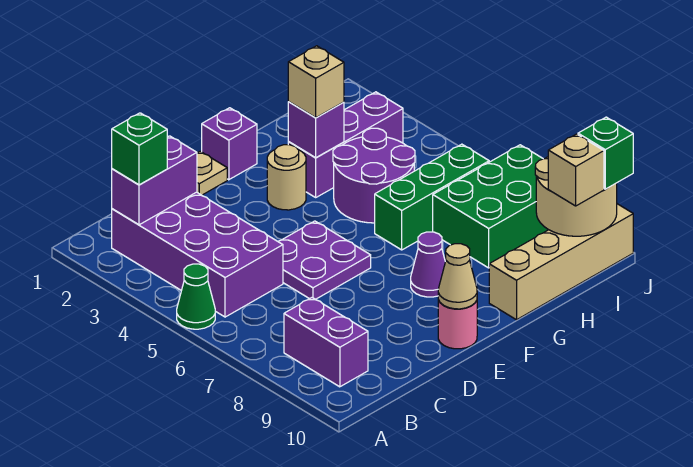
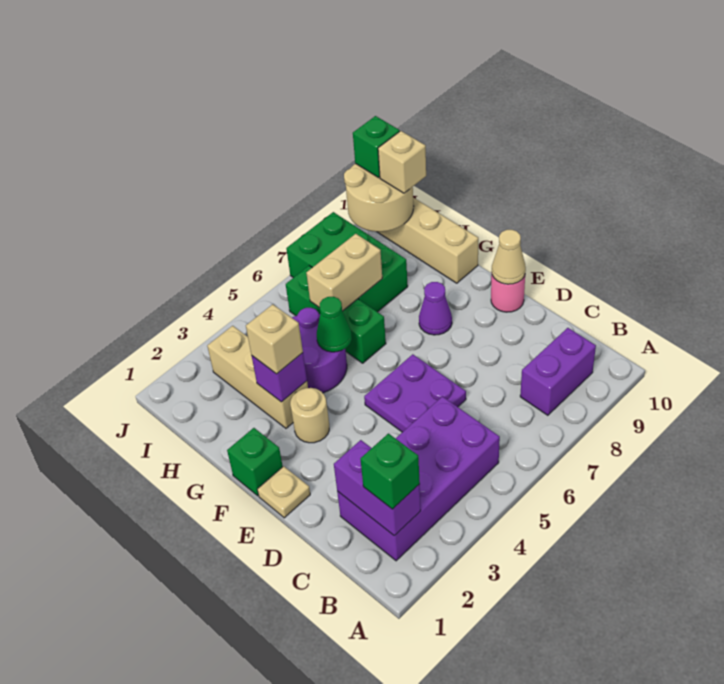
green cone A5 level 1 -> green cone G5 level 2
purple brick F1 level 1 -> green brick F1 level 1
purple brick G3:I3 level 1 -> tan brick G3:I3 level 1
none -> tan brick H6:H7 level 2

